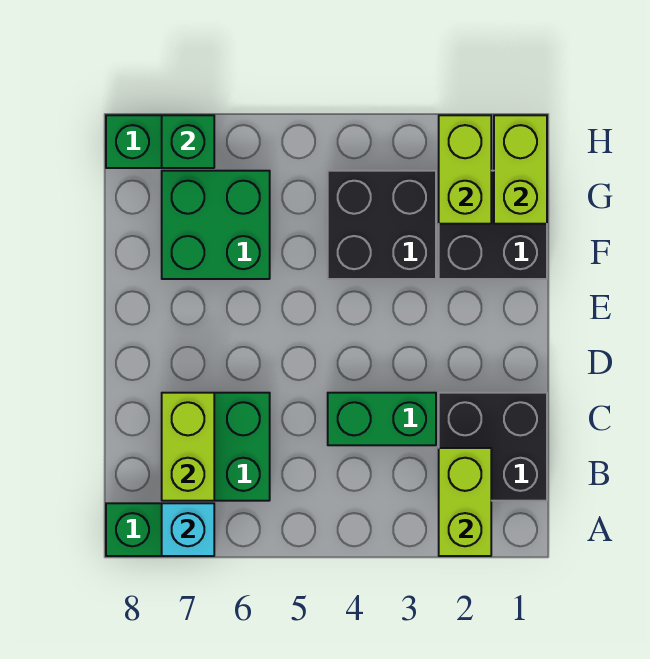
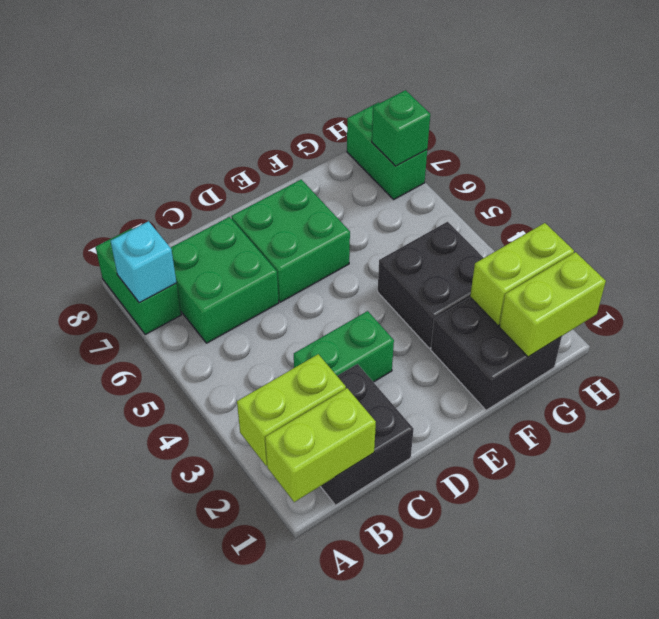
lime brick B7:C7 level 2 -> lime brick A1:B1 level 2
green brick C3:C4 level 1 -> green brick C3:D3 level 1
green brick F6:G7 level 1 -> green brick D6:E7 level 1

